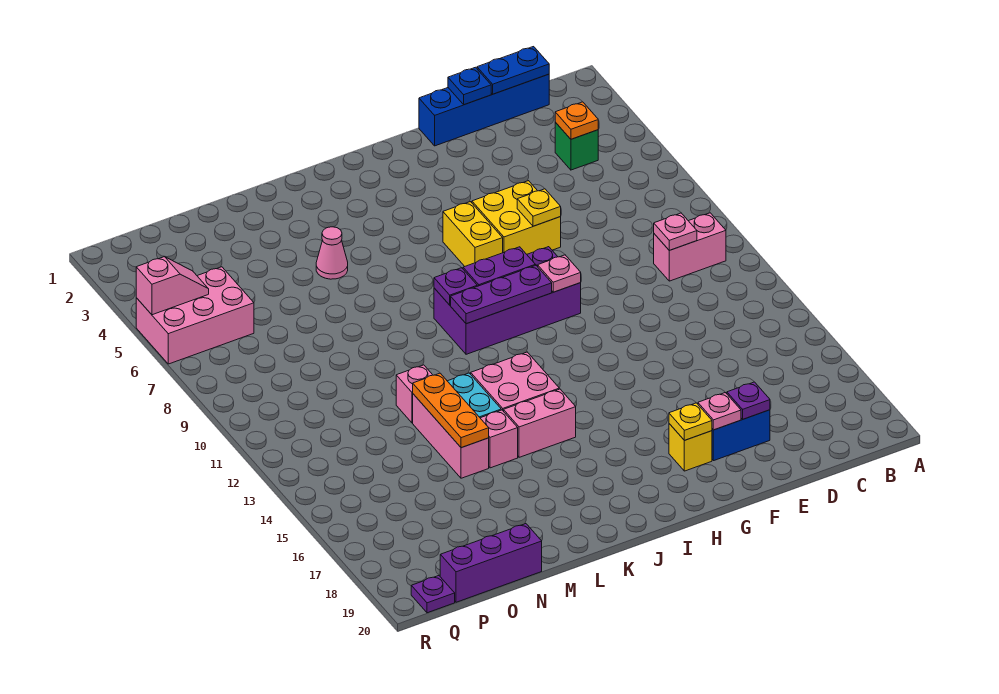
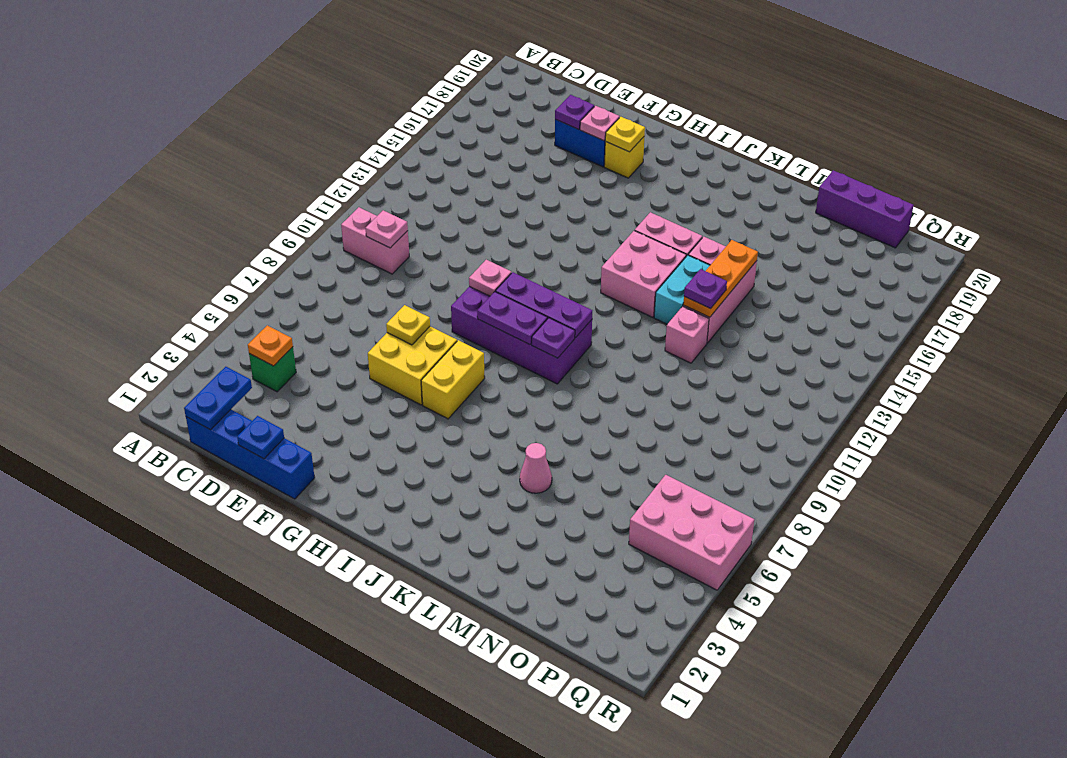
blue plate C1:D1 level 2 -> blue plate C1:C2 level 2
pink slope Q5:R5 level 2 top R -> none
purple plate Q20 level 1 -> purple plate M13 level 3

